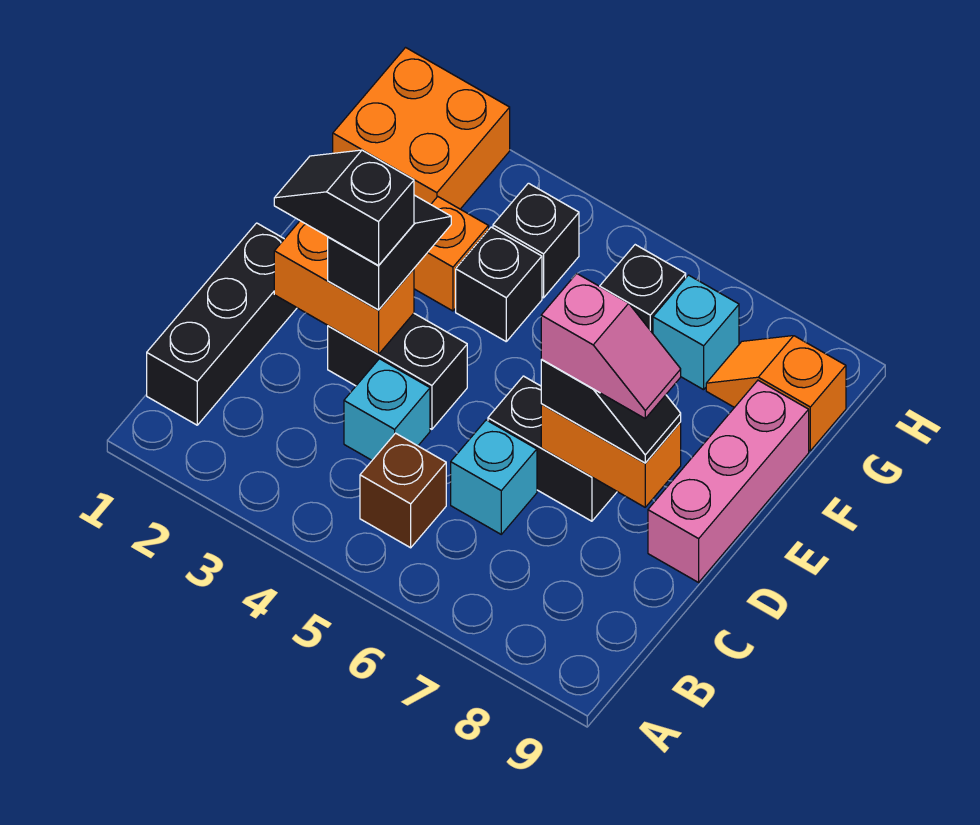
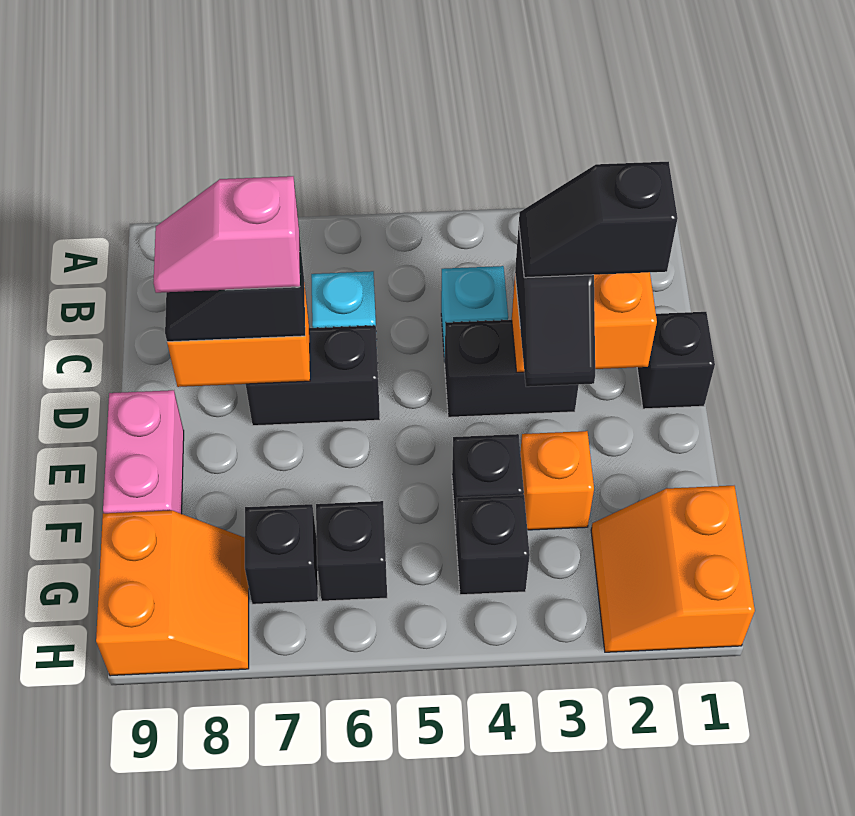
black brick B1:D1 level 1 -> black brick D1 level 1
brown brick B5 level 1 -> none
black slope D2:D3 level 4 top 3 -> black slope D2:D3 level 4 top 2
pink brick D9:F9 level 1 -> pink brick E9:F9 level 1
orange brick G1:H2 level 1 -> orange slope G1:H2 level 1 top 1
cyan brick G7 level 1 -> black brick G7 level 1
orange slope G8:G9 level 1 top 9 -> orange slope G8:H9 level 1 top 9

